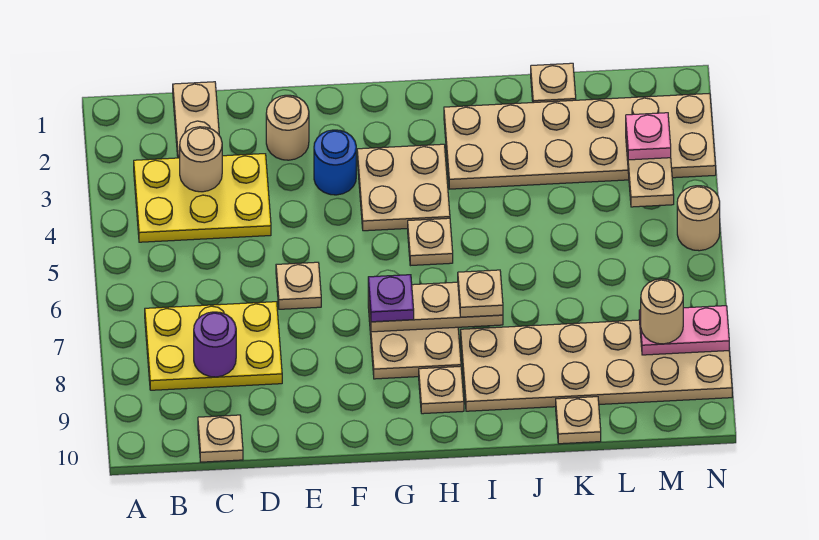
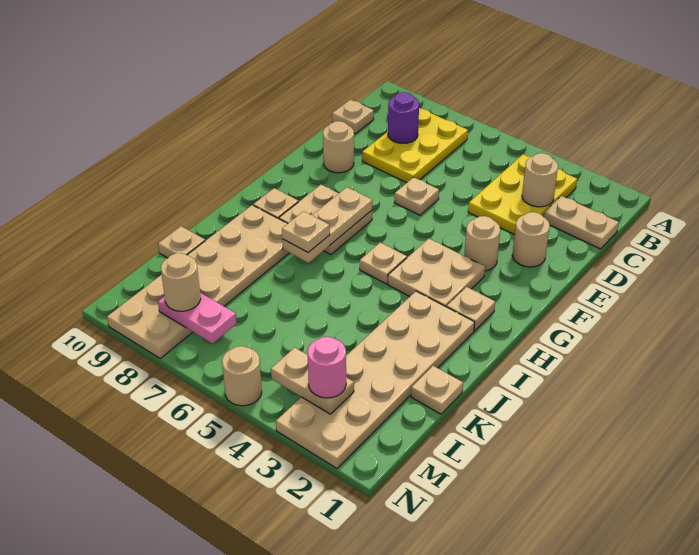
none -> tan round brick E9 level 1
blue round brick F3 level 1 -> tan round brick F3 level 1
purple plate G7 level 3 -> none
none -> tan plate H2 level 1
pink plate M3 level 3 -> pink round brick M3 level 3
pink plate M8:N8 level 2 -> pink plate M7:M8 level 2

